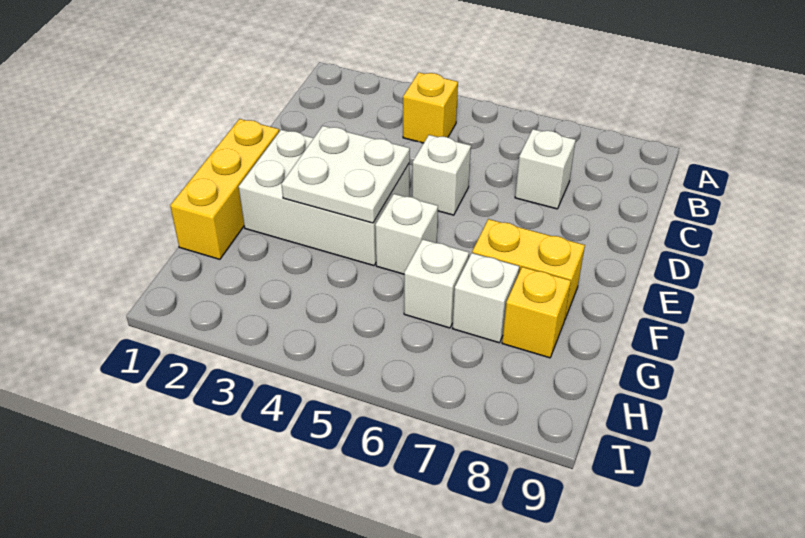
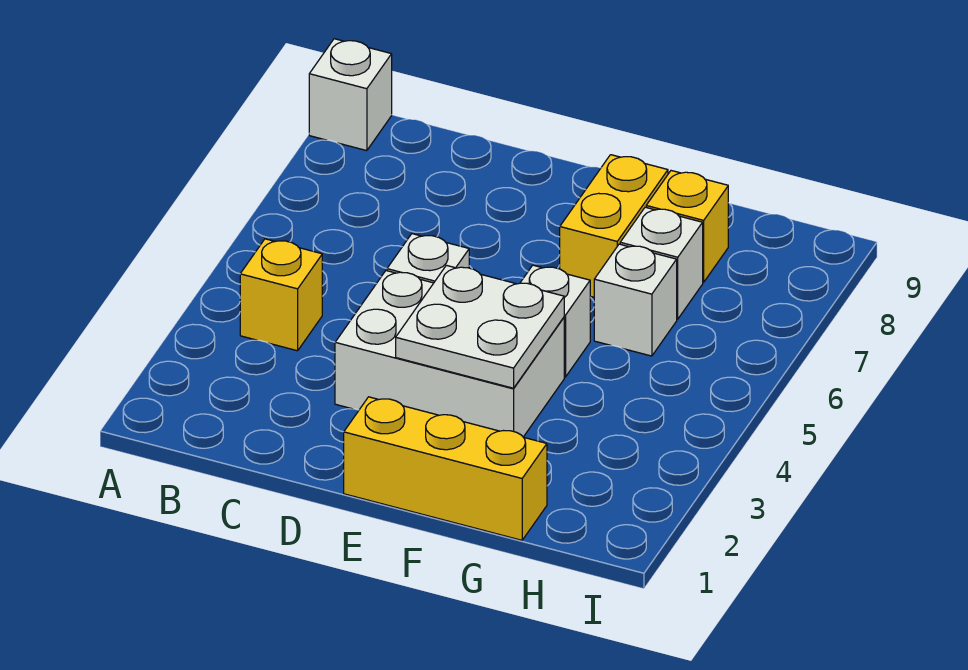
white brick C7 level 1 -> white brick A9 level 1
white brick E2:F4 level 1 -> white brick D3:F4 level 1

